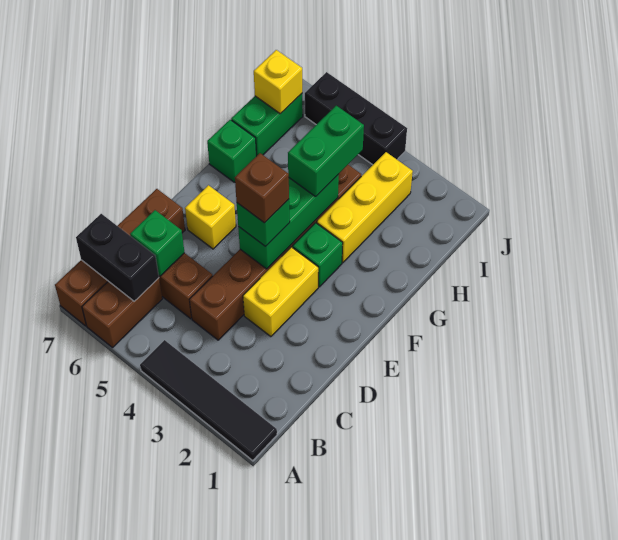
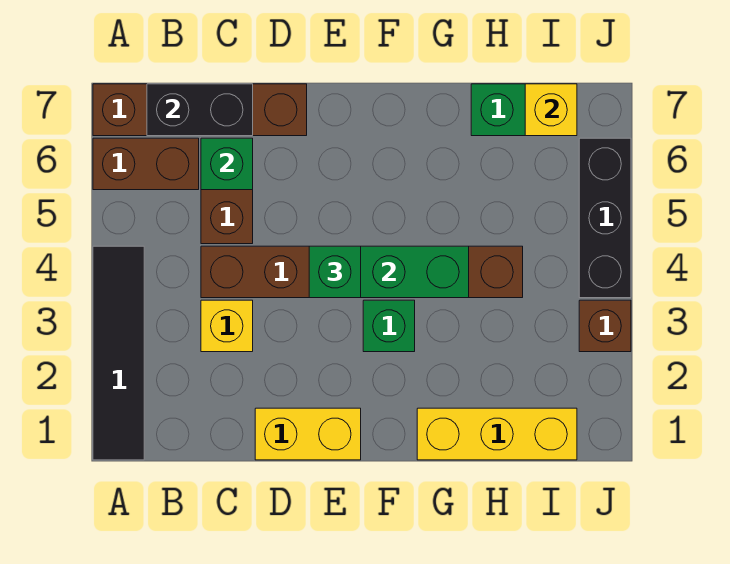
black brick B6:B7 level 2 -> black brick B7:C7 level 2
yellow brick D3:E3 level 1 -> yellow brick D1:E1 level 1
brown brick E4 level 4 -> brown brick J3 level 1
yellow brick E6 level 1 -> yellow brick C3 level 1
yellow brick G3:I3 level 1 -> yellow brick G1:I1 level 1
green brick G4:H4 level 3 -> none
green brick G7 level 1 -> none

